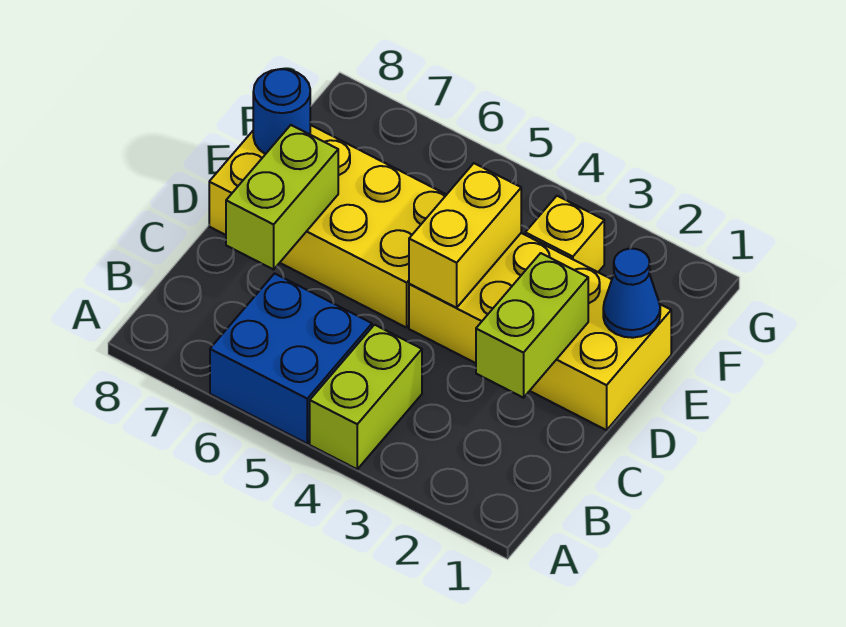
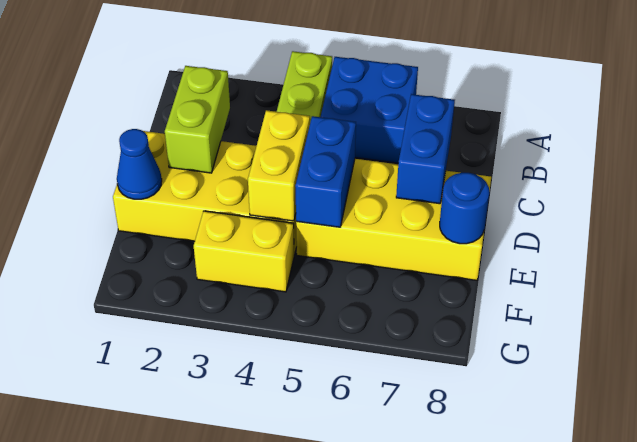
lime brick C7:D7 level 2 -> blue brick C7:D7 level 2
none -> blue brick D5:E5 level 2
yellow brick F3 level 1 -> yellow brick F3:F4 level 1

